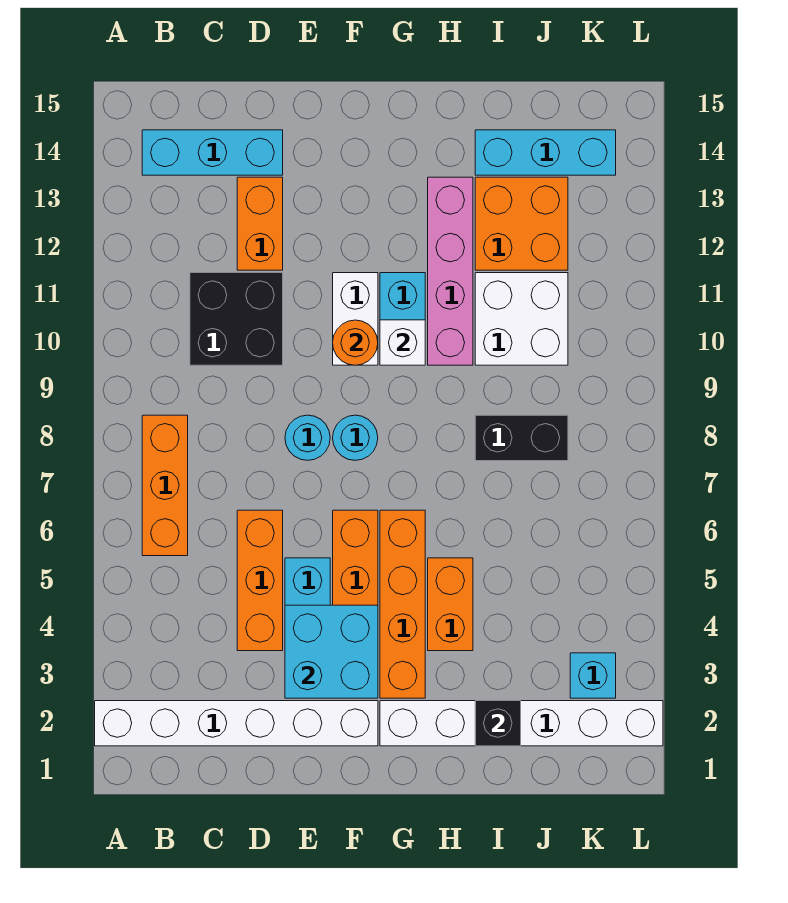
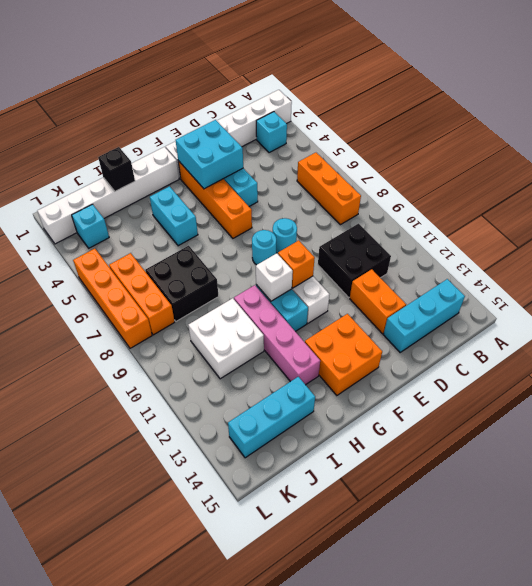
none -> cyan brick B3 level 1
orange brick D4:D6 level 1 -> orange brick K6:K8 level 1
orange round brick F10 level 2 -> orange brick F10 level 2
orange brick G3:G6 level 1 -> orange brick L5:L8 level 1
orange brick H4:H5 level 1 -> cyan brick H4:H5 level 1
black brick I8:J8 level 1 -> black brick I7:J8 level 1
orange brick I12:J13 level 1 -> orange brick F13:G14 level 1

